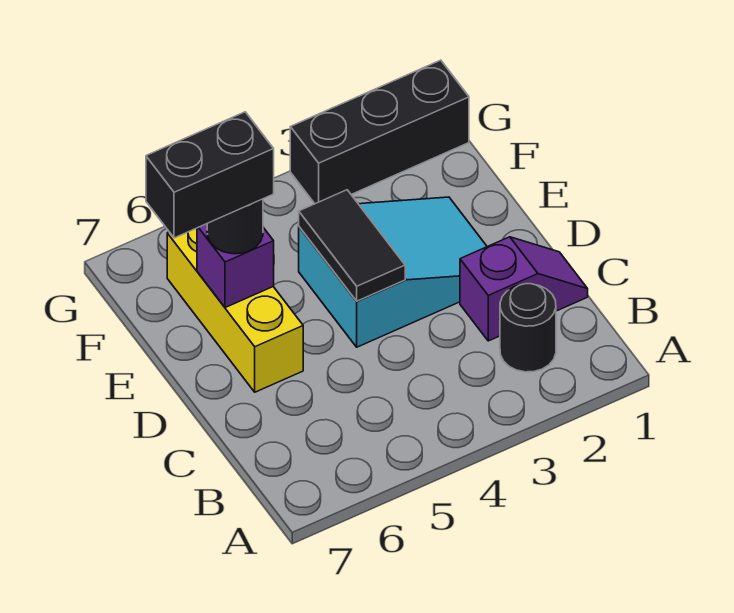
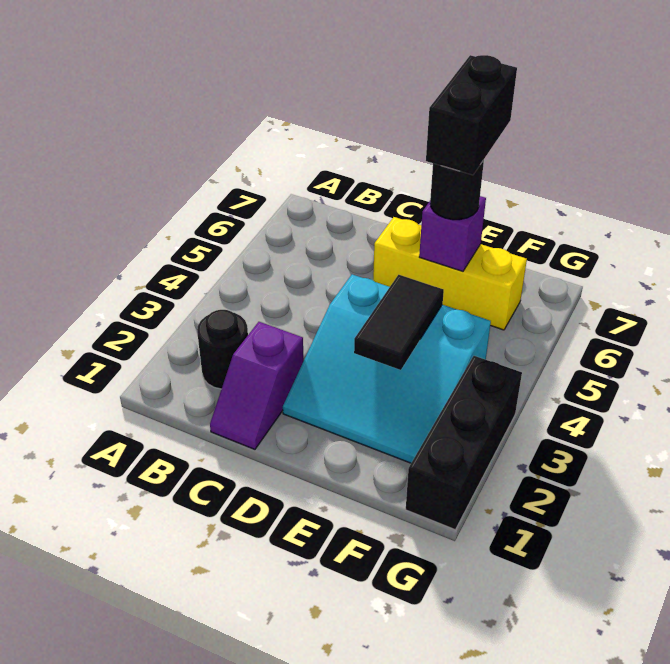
cyan slope D2:E4 level 1 top 4 -> cyan slope D2:F4 level 1 top 4
black tile D4:E4 level 2 -> black tile E3:E4 level 2

